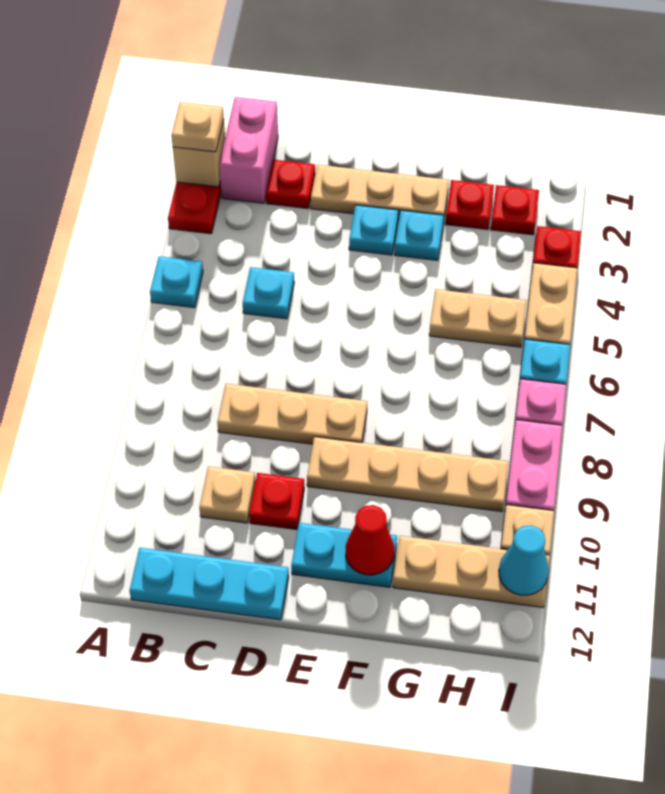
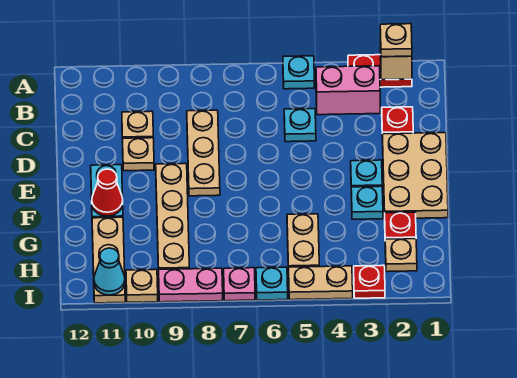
pink brick B1:B2 level 1 -> pink brick B3:B4 level 1
cyan plate B12:D12 level 1 -> none
tan plate D2:F2 level 1 -> tan plate D1:F2 level 1
red plate D10 level 1 -> tan plate D10 level 1
red plate H2 level 1 -> tan plate H2 level 1

